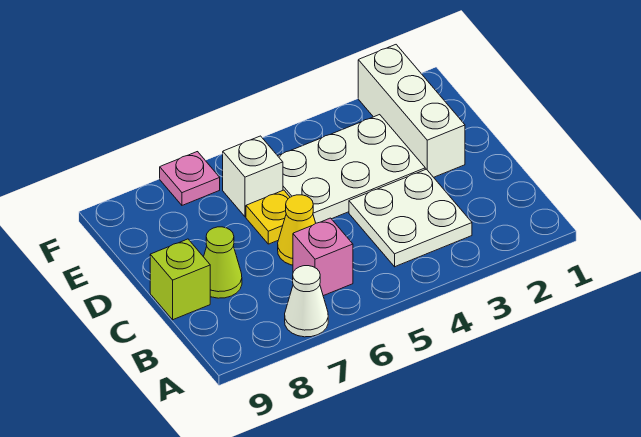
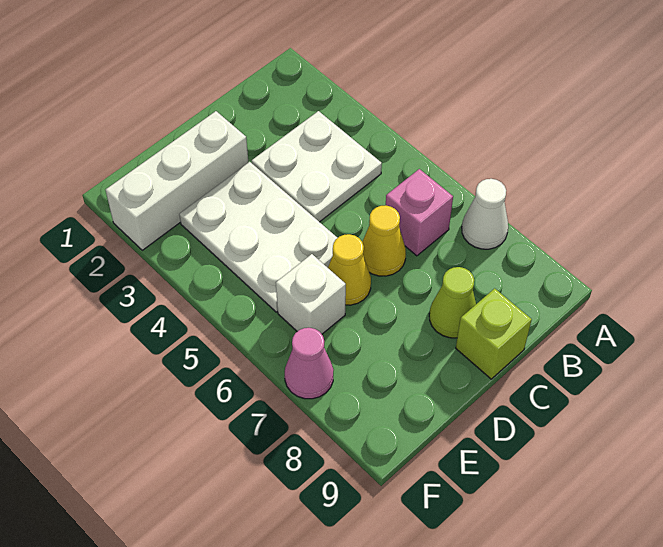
yellow plate D6 level 1 -> yellow cone D6 level 1
pink plate F7 level 1 -> pink cone F7 level 1

